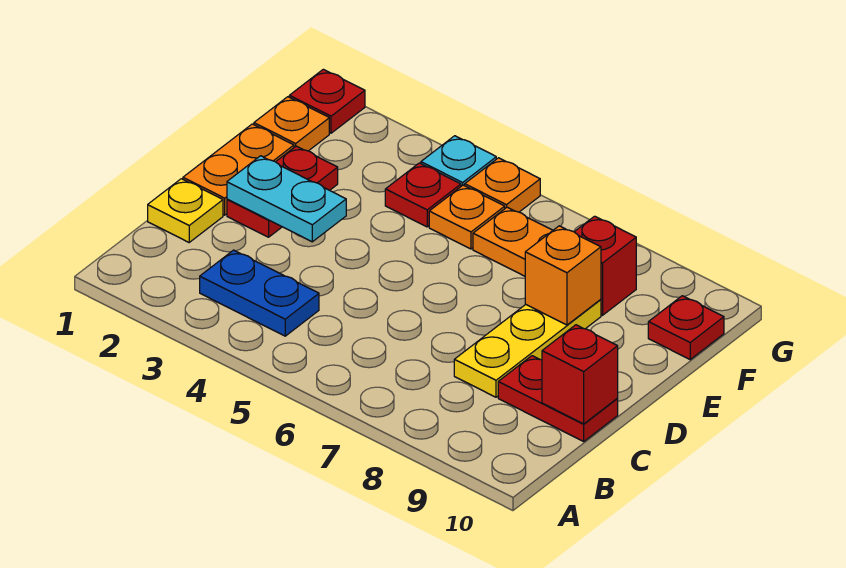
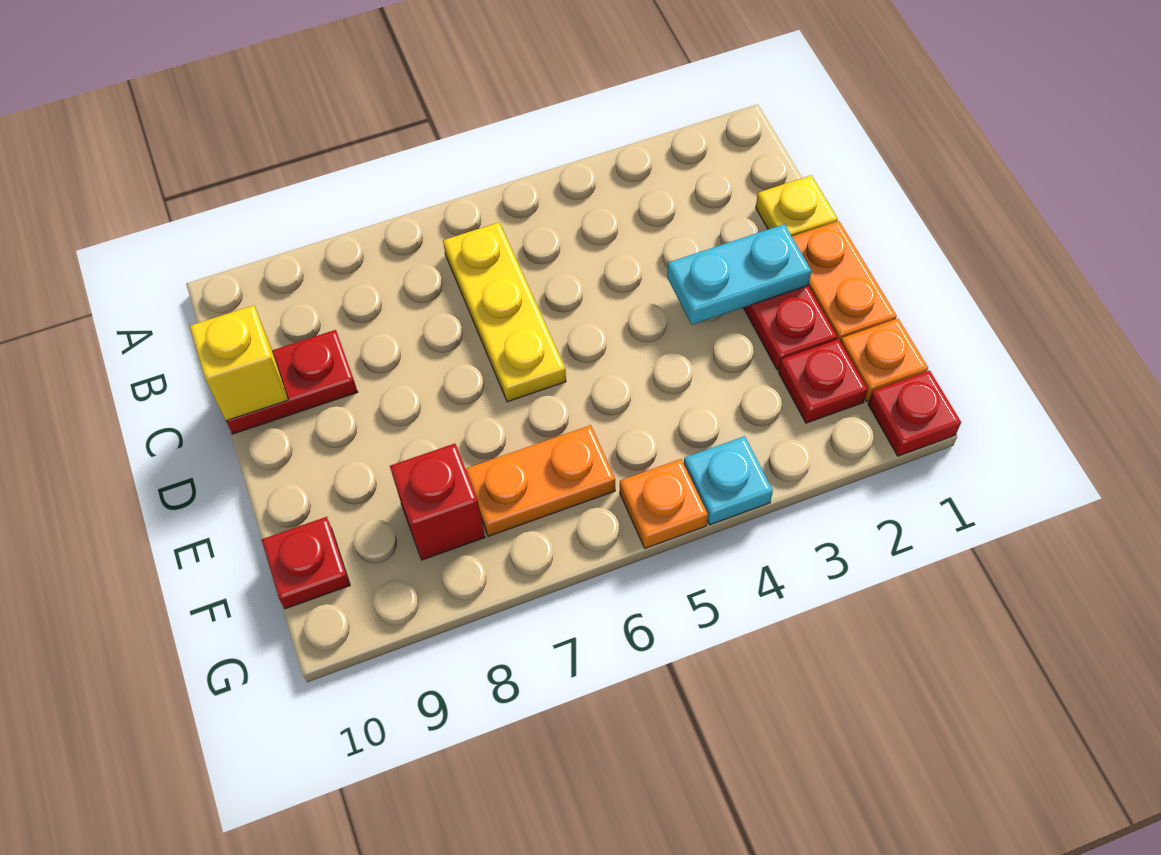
blue plate B3:B4 level 1 -> none
yellow plate C8:E8 level 1 -> yellow plate B6:D6 level 1
red brick C10 level 2 -> yellow brick C10 level 2
orange brick E8 level 2 -> none
red plate F4 level 1 -> red plate F2 level 1
orange plate F5 level 1 -> none

